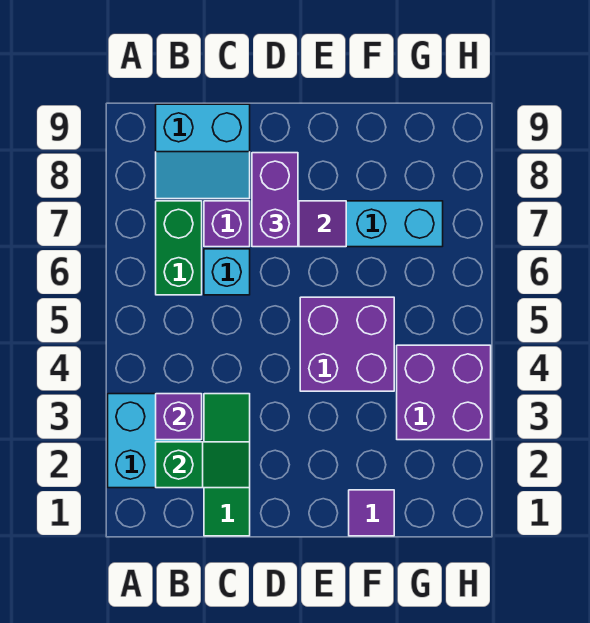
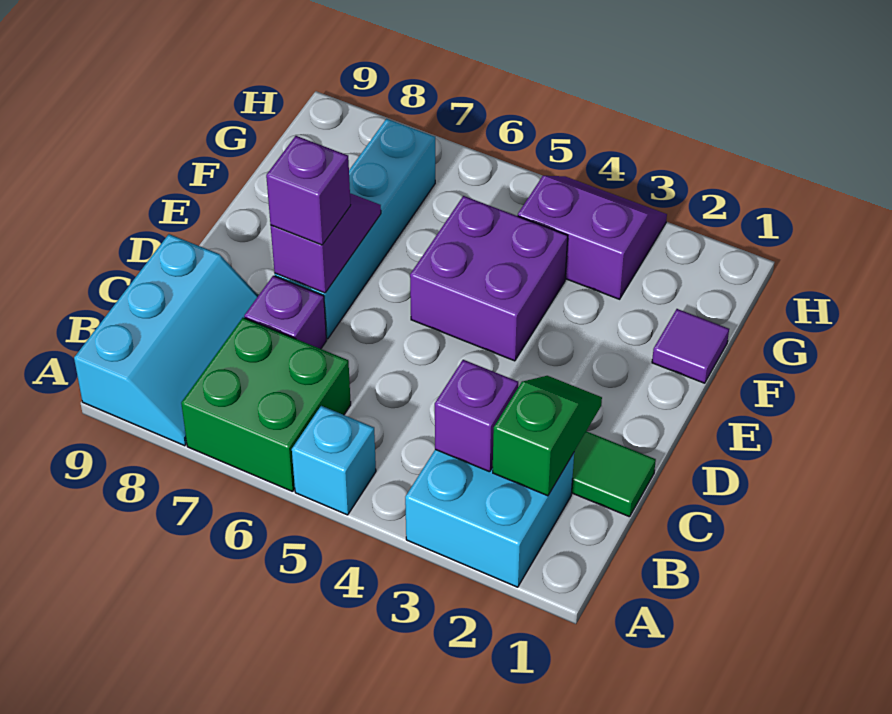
green brick B6:B7 level 1 -> green brick A6:B7 level 1
cyan slope B8:C9 level 1 top 9 -> cyan slope A8:C9 level 1 top 9
cyan brick C6 level 1 -> cyan brick A5 level 1
purple brick D7:D8 level 3 -> purple brick D7 level 3
purple brick G3:H4 level 1 -> purple slope G3:H4 level 1 top G

